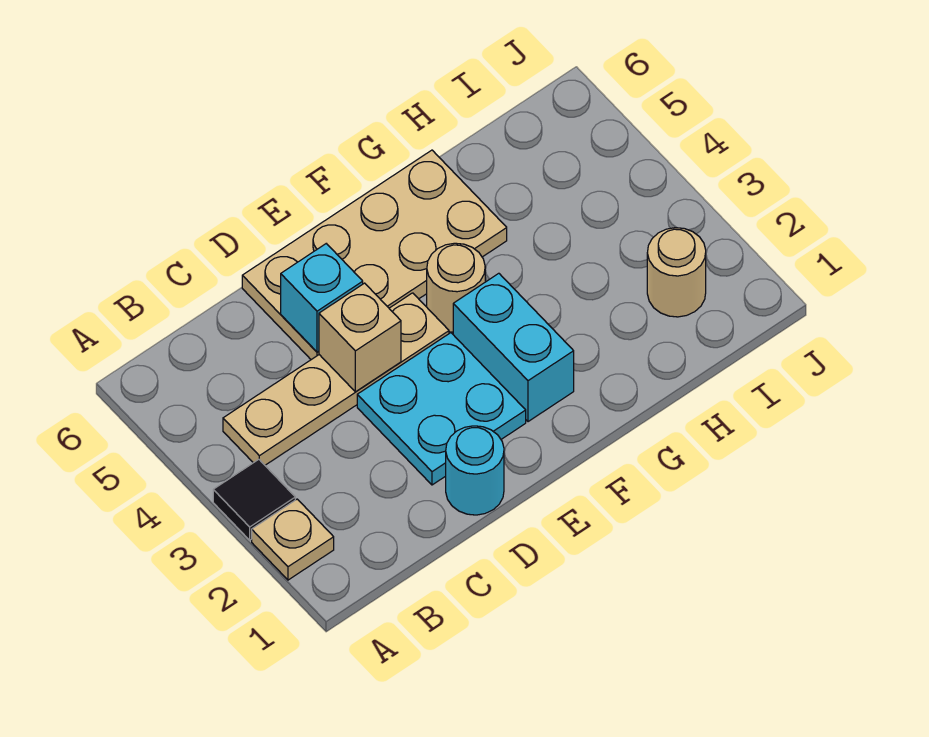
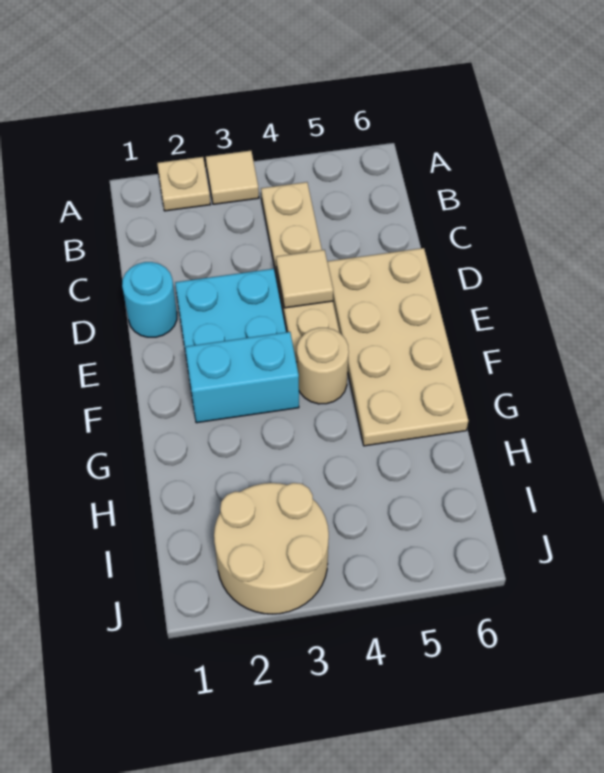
black tile A3 level 1 -> tan tile A3 level 1
tan brick D4 level 2 -> tan tile D4 level 2
cyan brick D5 level 2 -> none
tan round brick I2 level 1 -> tan round brick I2:J3 level 1

